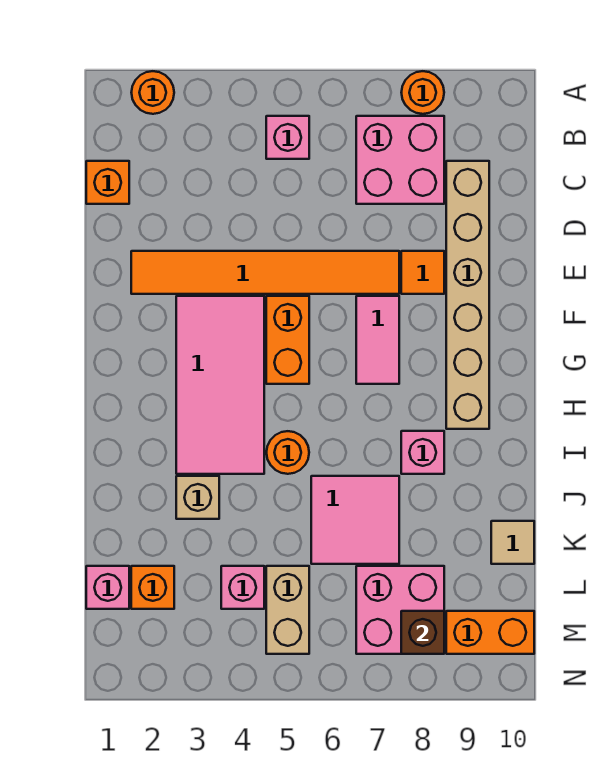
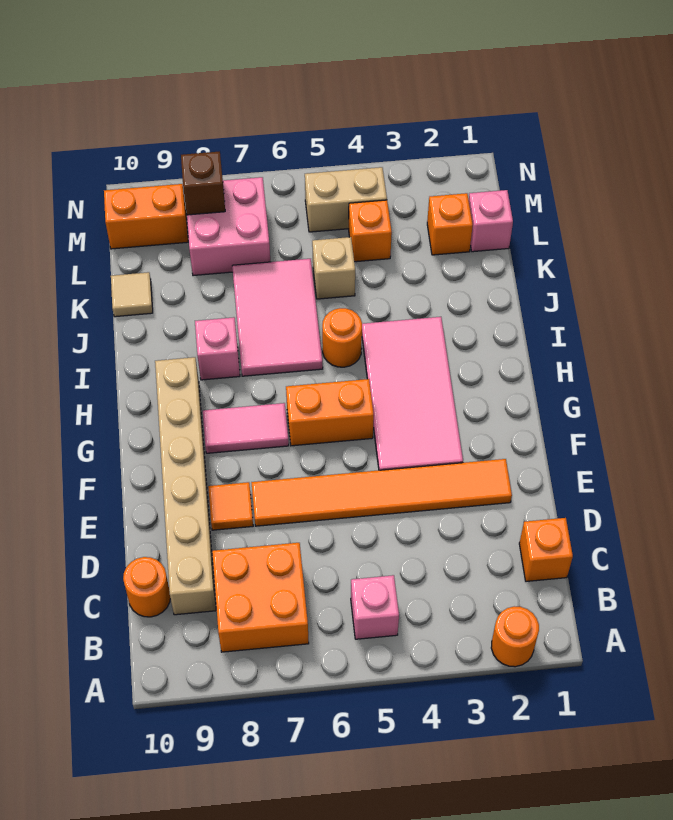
orange round brick A8 level 1 -> orange round brick C10 level 1
pink brick B7:C8 level 1 -> orange brick B7:C8 level 1
orange brick F5:G5 level 1 -> orange brick G5:G6 level 1
pink tile F7:G7 level 1 -> pink tile G7:G8 level 1
tan brick J3 level 1 -> tan brick K5 level 1
pink tile J6:K7 level 1 -> pink tile I6:K7 level 1
pink brick L4 level 1 -> orange brick L4 level 1
tan brick L5:M5 level 1 -> tan brick M4:M5 level 1

